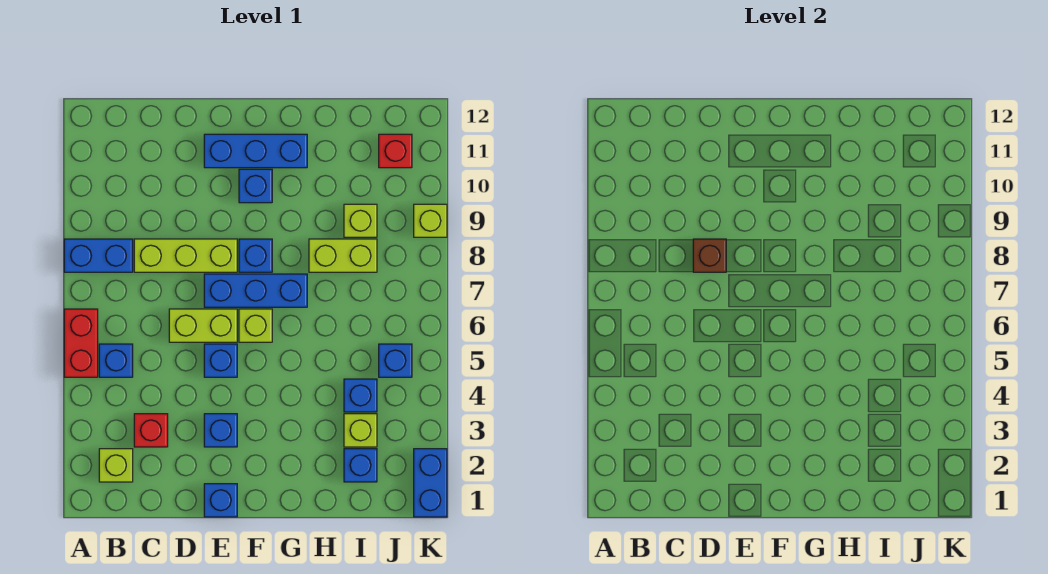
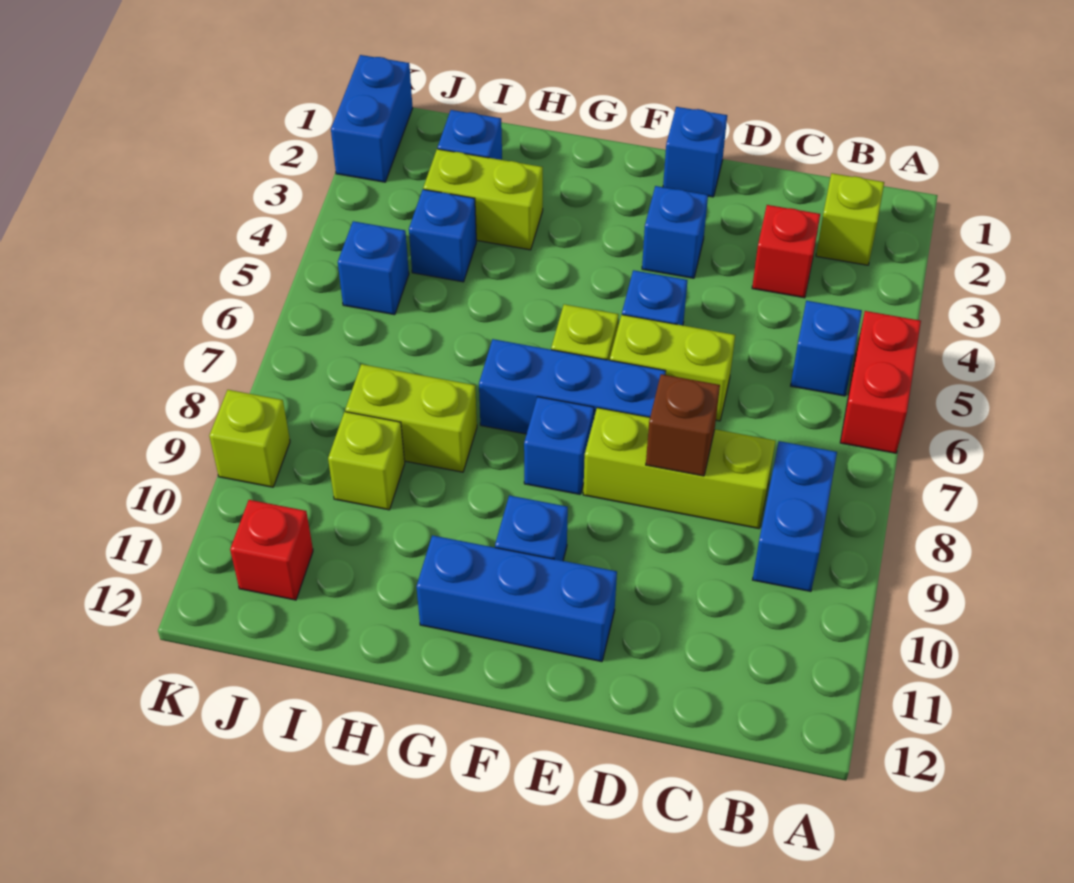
blue brick A8:B8 level 1 -> blue brick B8:B9 level 1
lime brick I3 level 1 -> lime brick H3:I3 level 1

